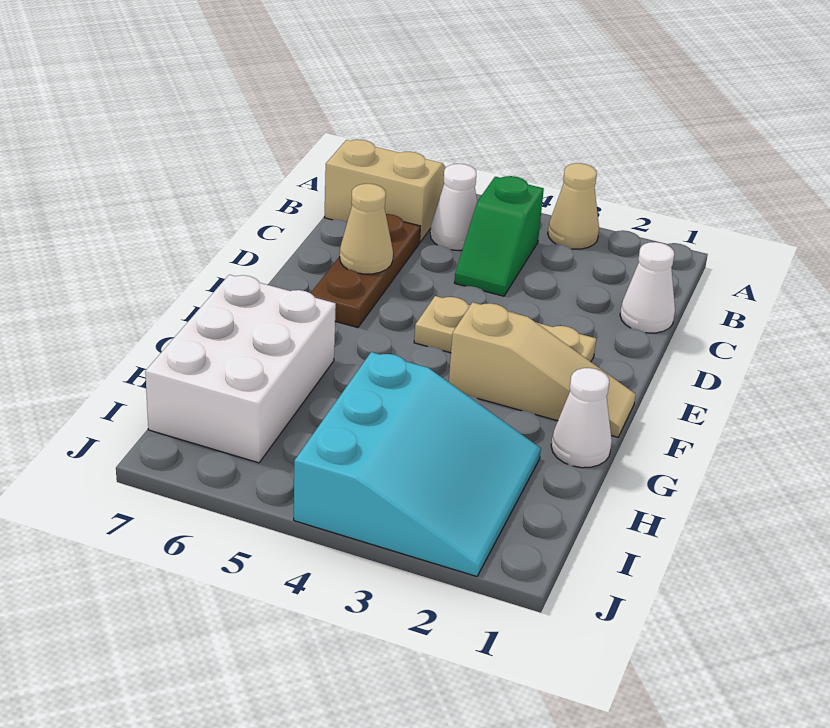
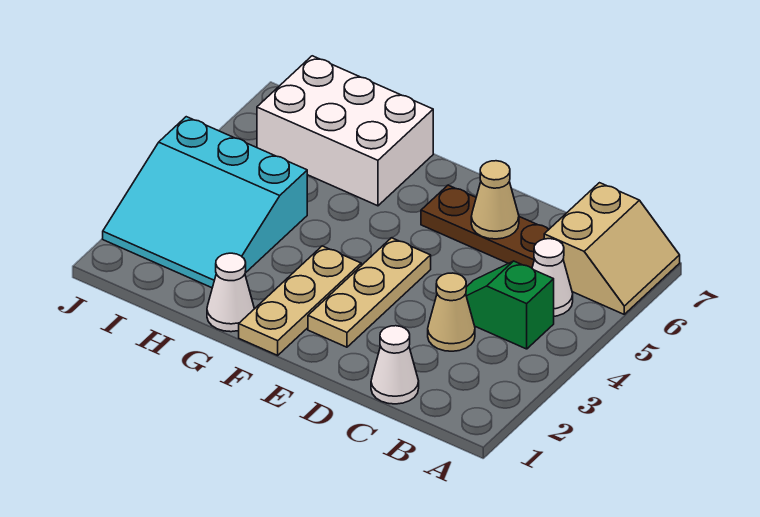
tan cone A3 level 1 -> tan cone C3 level 1
tan slope F1:F3 level 1 top 3 -> tan plate F1:F3 level 1

